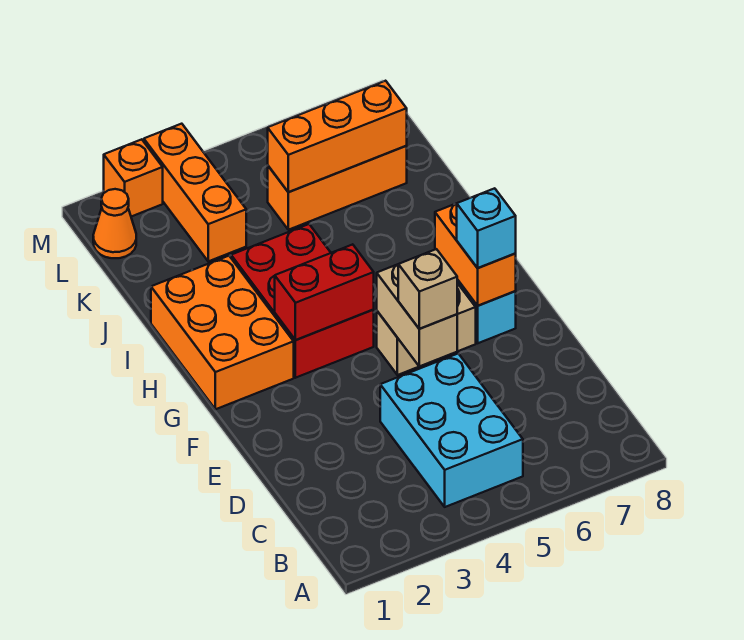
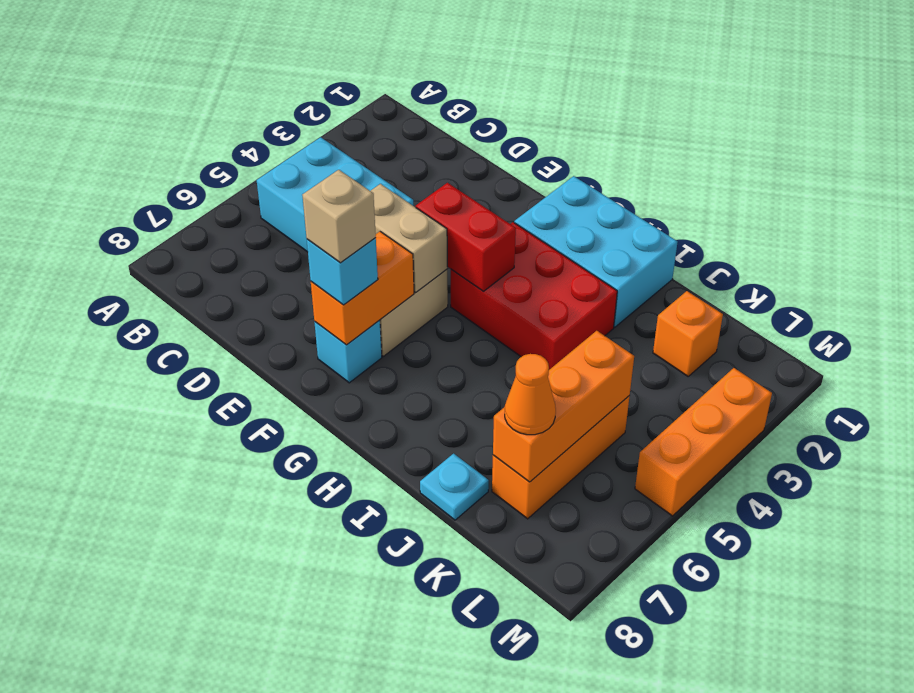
tan brick E5 level 3 -> tan brick F7 level 4
orange brick F7:G7 level 2 -> orange brick F6:F7 level 2
orange brick G1:I2 level 1 -> cyan brick G1:I2 level 1
red brick G3:G4 level 2 -> red brick F4:G4 level 2
none -> cyan plate J8 level 1
orange brick K3:M3 level 1 -> orange brick M3:M5 level 1
orange cone L1 level 1 -> orange cone K7 level 3
orange brick M2 level 1 -> orange brick K2 level 1

